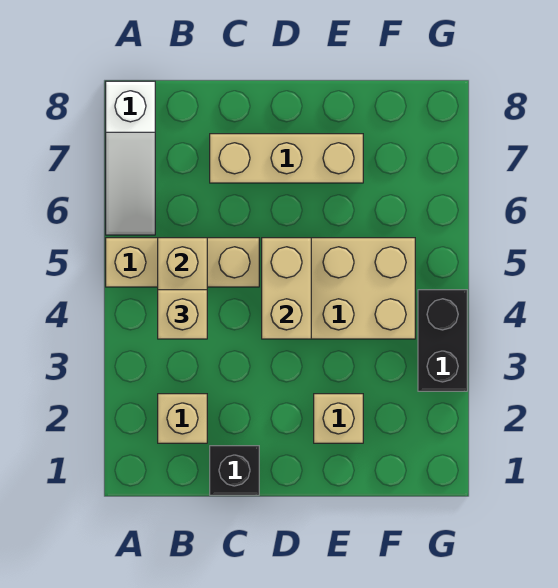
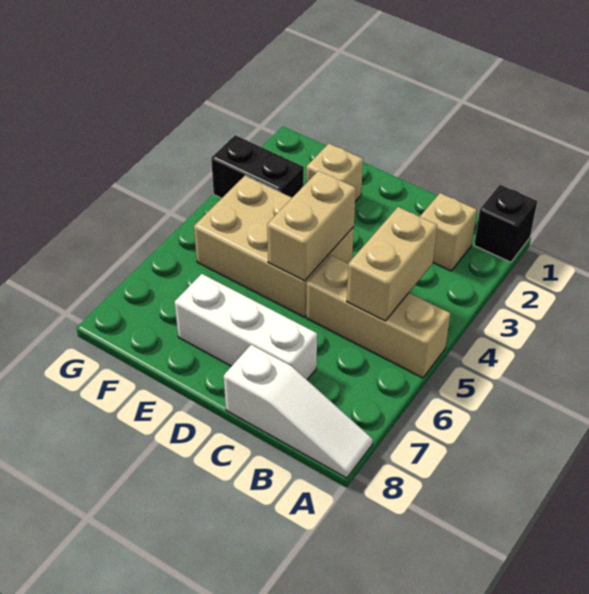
white slope A6:A8 level 1 top 8 -> white slope A8:C8 level 1 top C
tan brick B4 level 3 -> none
black brick C1 level 1 -> black brick A1 level 1
tan brick C7:E7 level 1 -> white brick C7:E7 level 1
black brick G3:G4 level 1 -> black brick F3:G3 level 1

